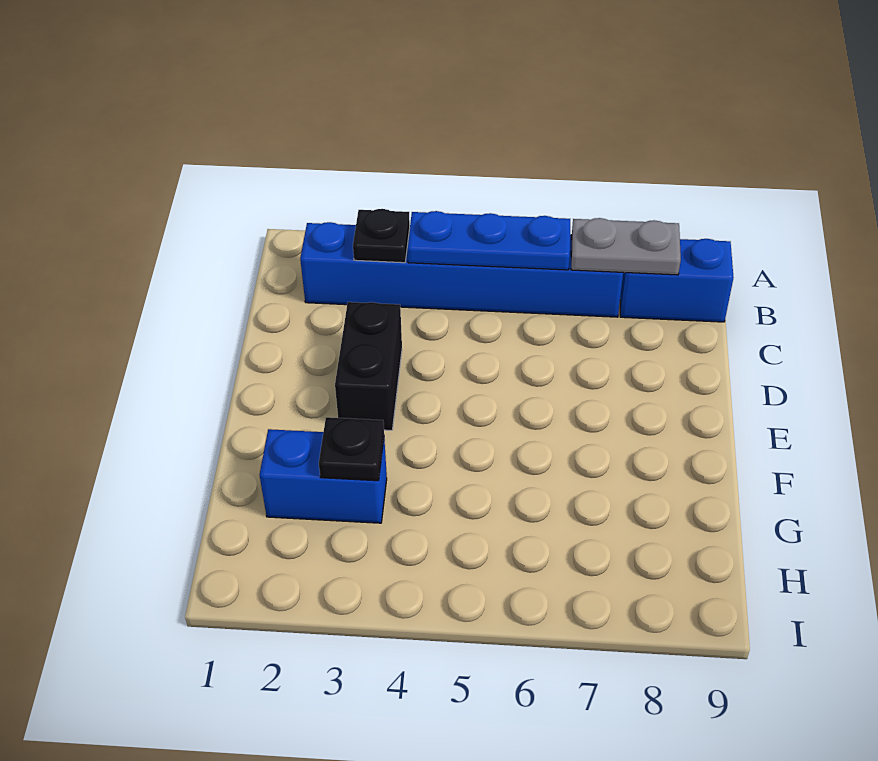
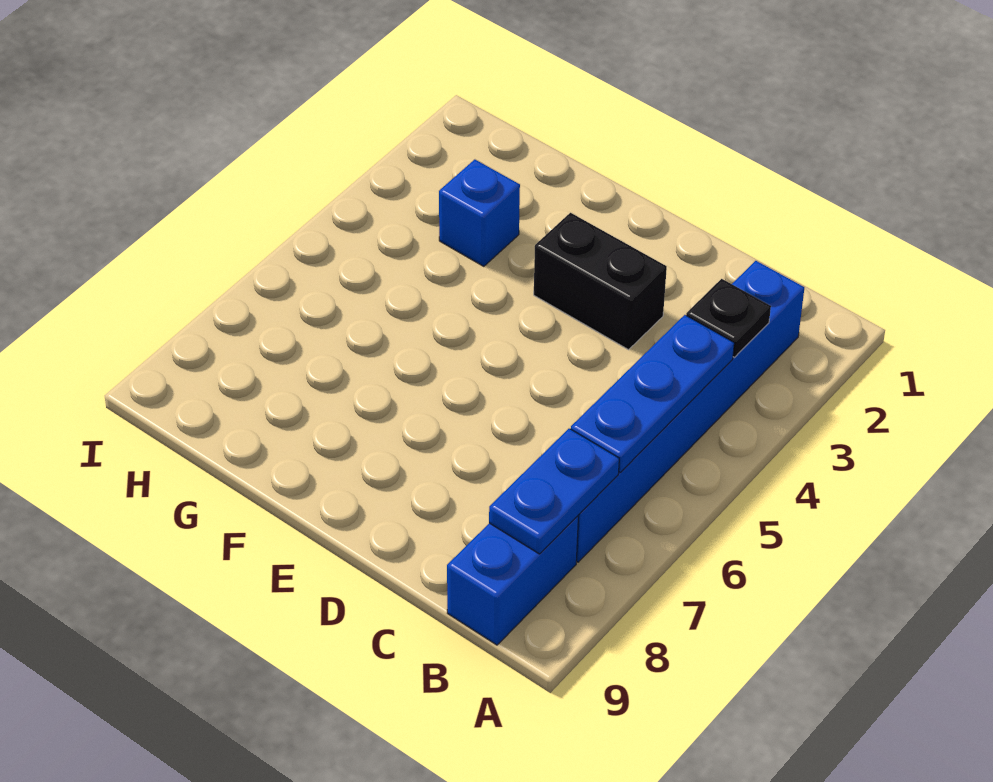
grey plate B7:B8 level 2 -> blue plate B7:B8 level 2
blue brick G2:G3 level 1 -> blue brick G3 level 1
black plate G3 level 2 -> none

